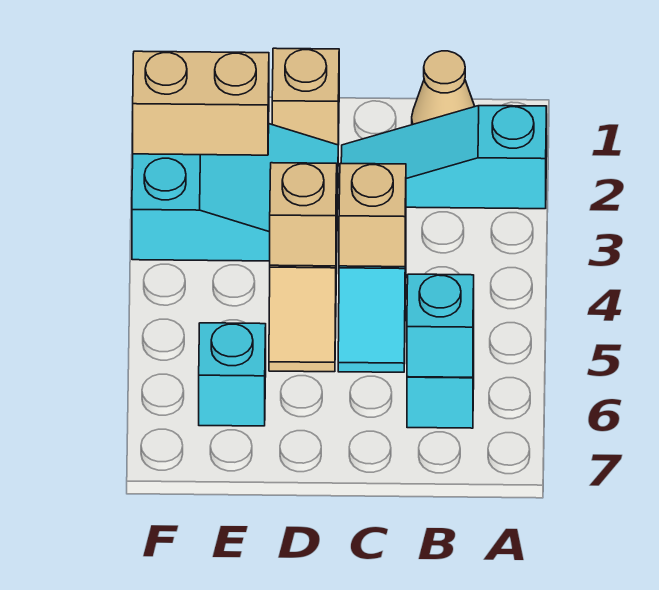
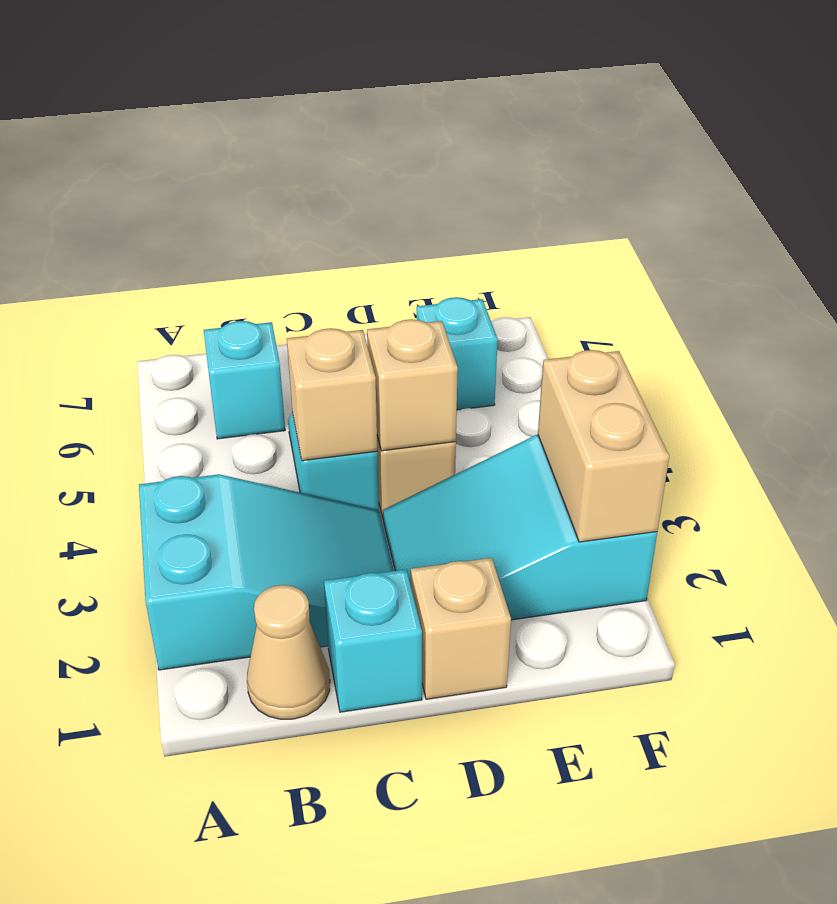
cyan slope A2:C2 level 1 top A -> cyan slope A2:C3 level 1 top A
cyan brick B6 level 2 -> cyan brick C1 level 1
tan brick E2:F2 level 2 -> tan brick F2:F3 level 2

